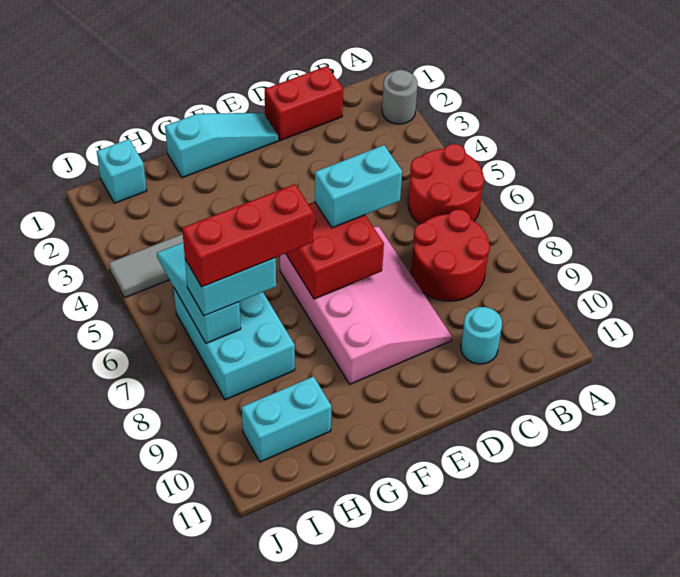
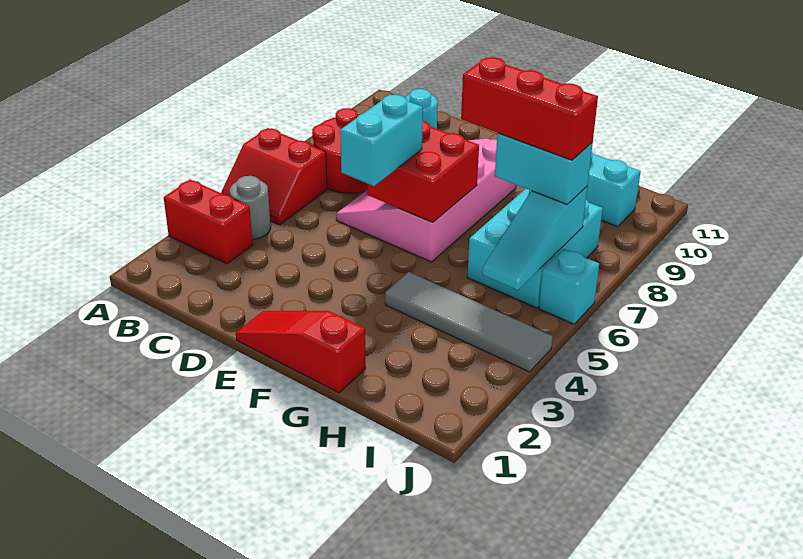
grey round brick A2 level 1 -> grey round brick B4 level 1
red round brick A5:B6 level 1 -> red slope A5:B6 level 1 top 6
red brick C1:D1 level 1 -> red brick A3:B3 level 1
cyan brick D6:E6 level 3 -> cyan brick E5:E6 level 3
cyan slope E1:G1 level 1 top G -> red slope E1:G1 level 1 top G
cyan brick I1 level 1 -> cyan brick J6 level 1

